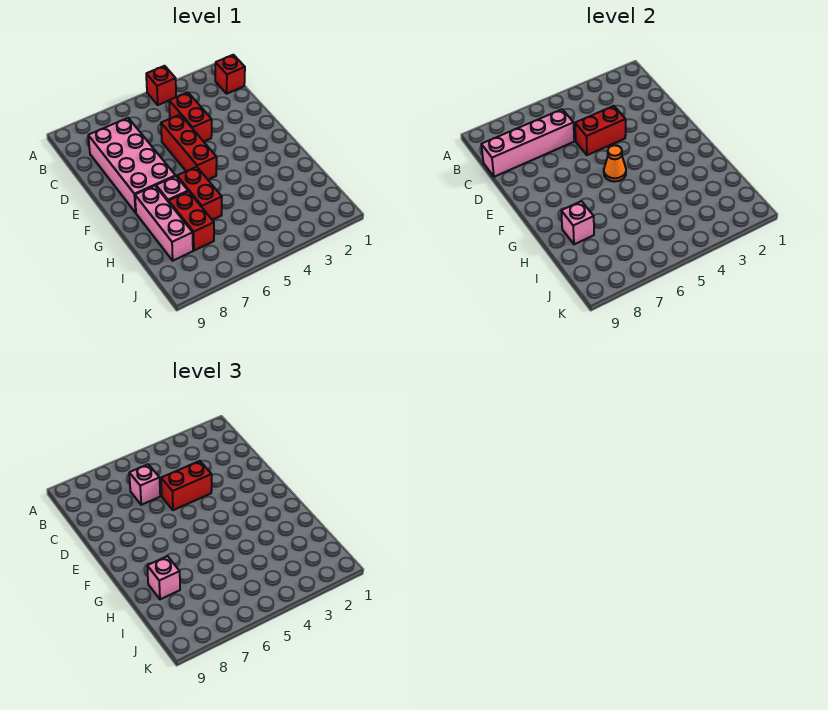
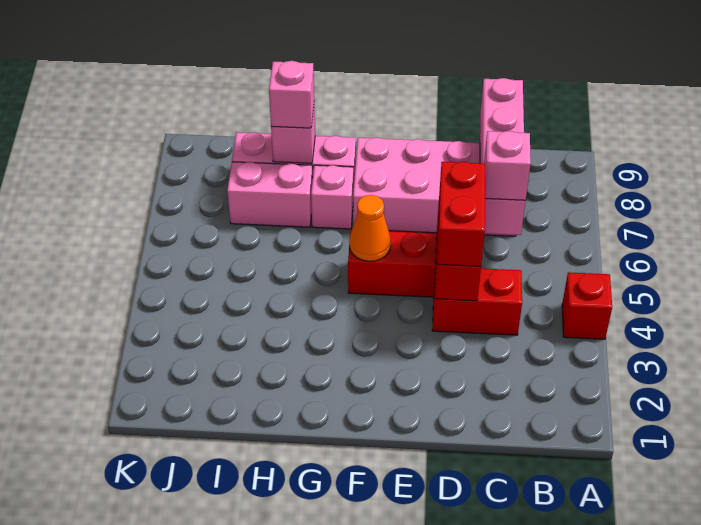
red brick B1 level 1 -> none
red brick G6:H6 level 1 -> none
red brick H7:I7 level 1 -> pink brick H7:I7 level 1

